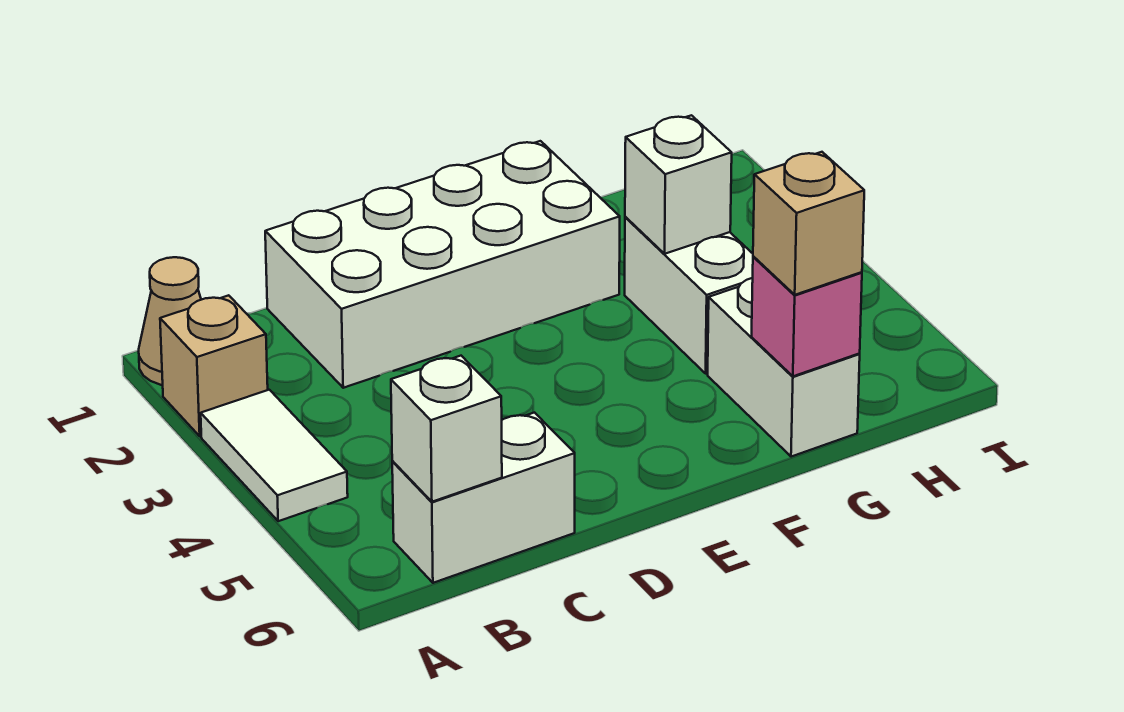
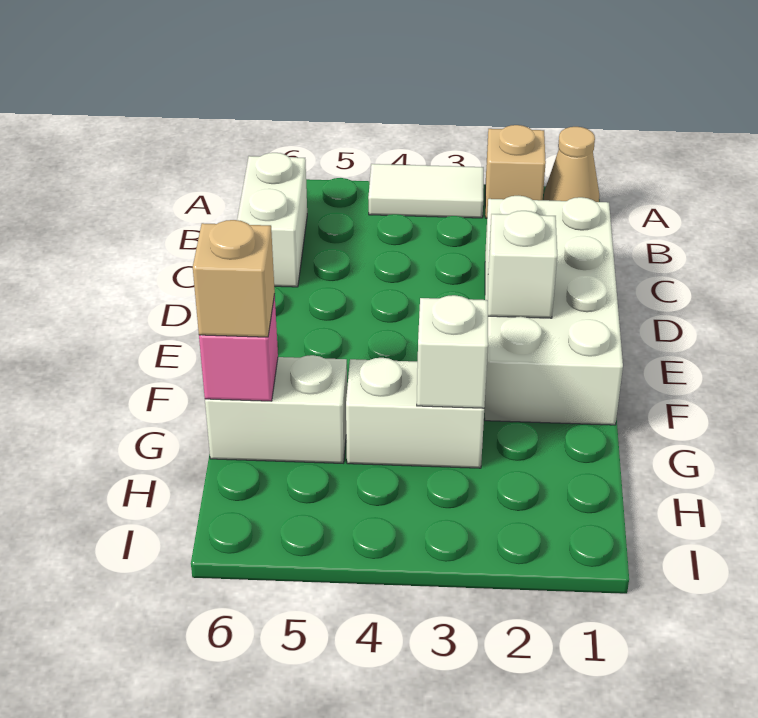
white brick B6 level 2 -> white brick E2 level 2

